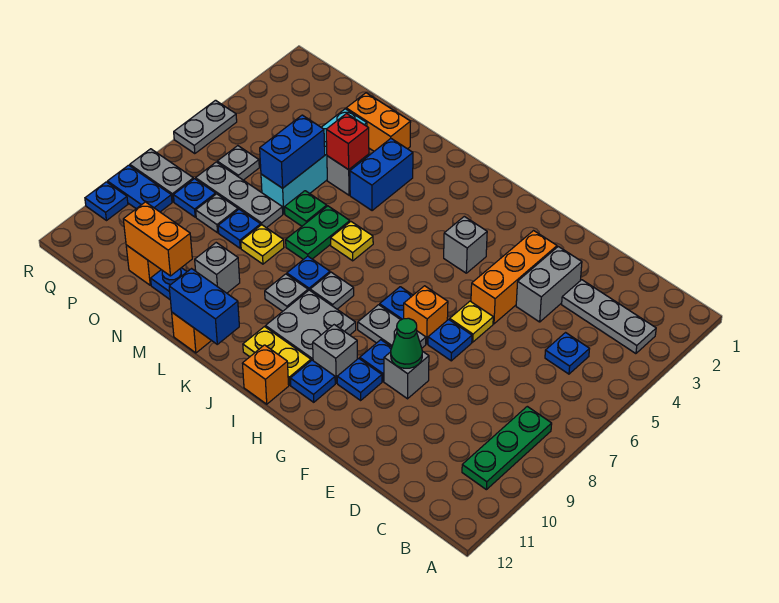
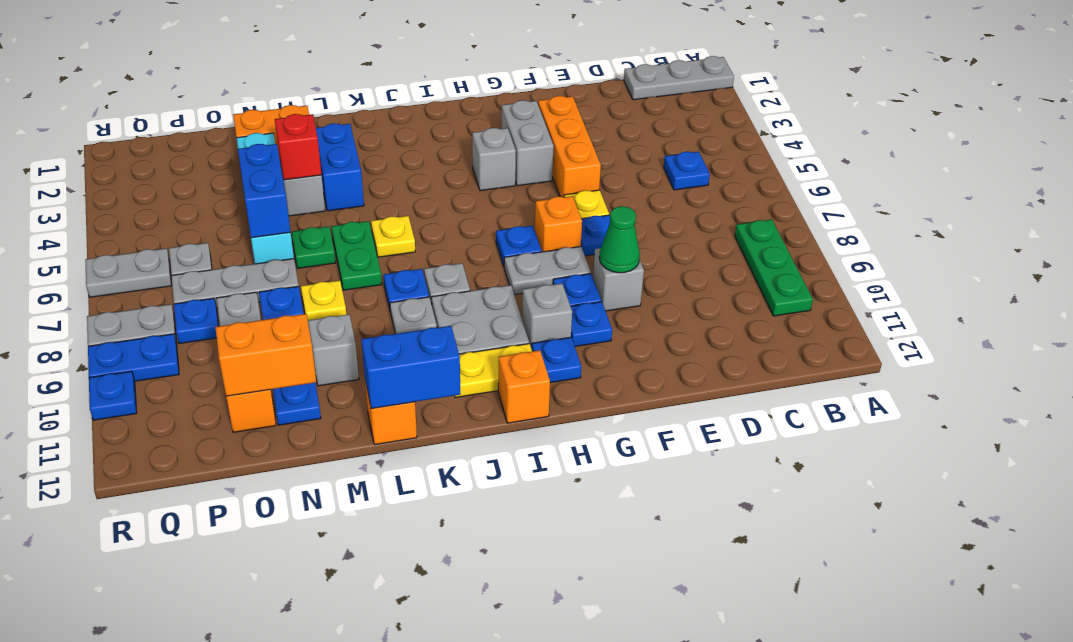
grey plate B3:D3 level 1 -> grey plate A1:C1 level 1
grey brick E3:E4 level 1 -> grey brick G3:G4 level 1
grey plate R5:R6 level 1 -> grey plate Q6:R6 level 1

